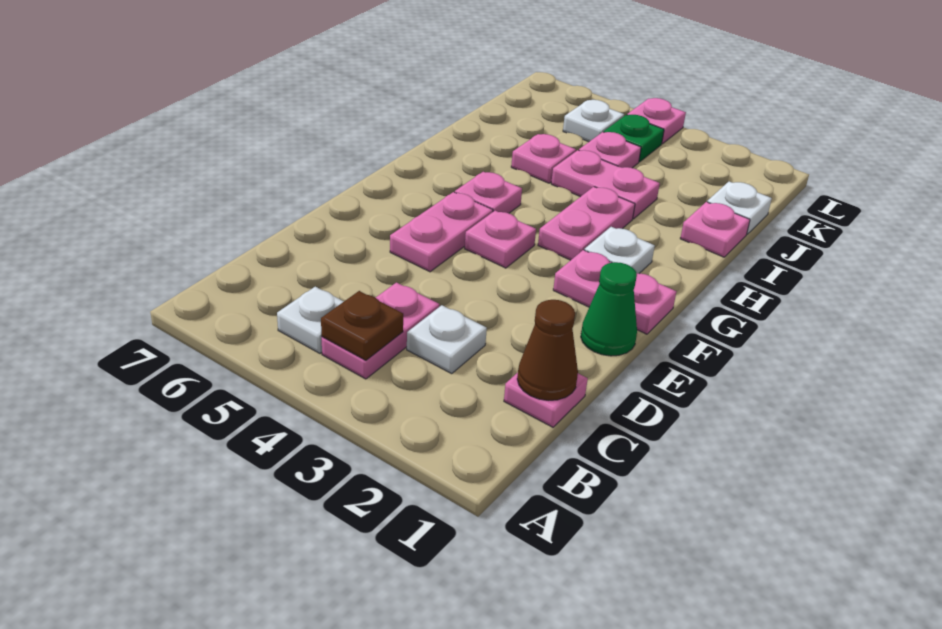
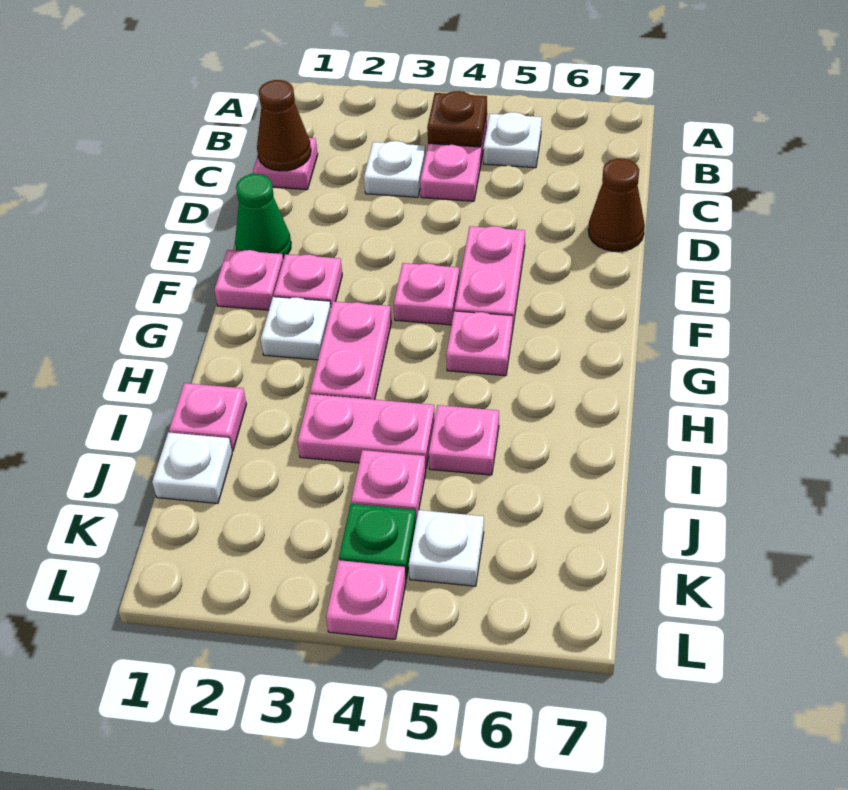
none -> brown cone D7 level 1

